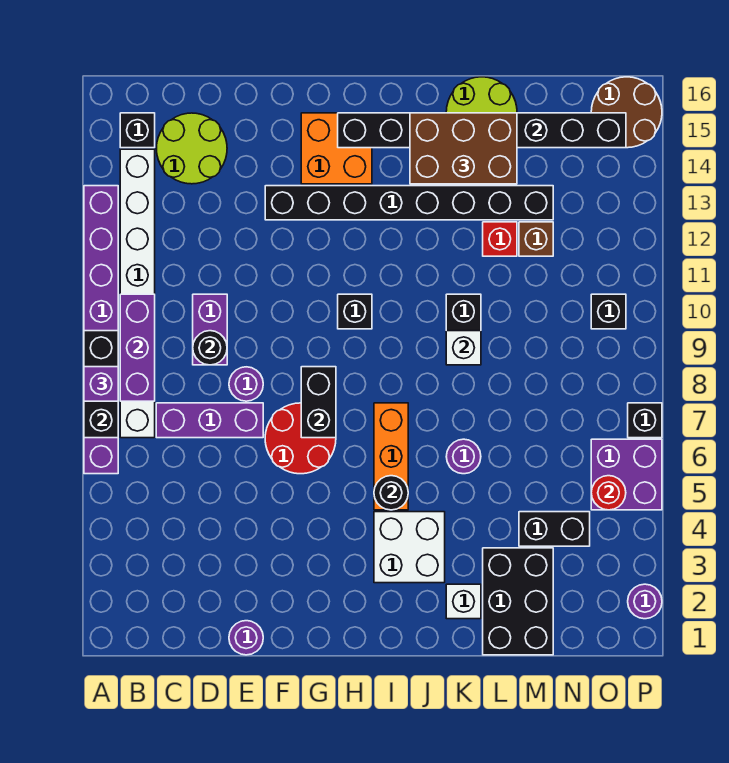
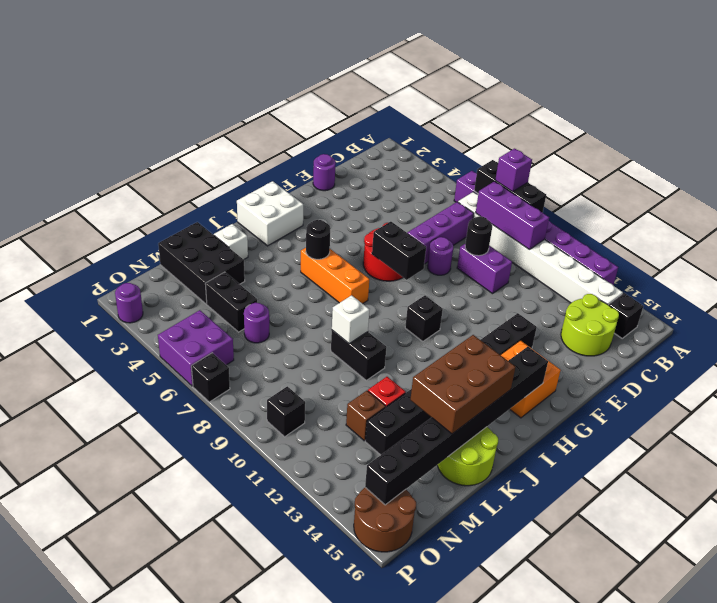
white brick I3:J4 level 1 -> white brick H1:I2 level 1
purple round brick K6 level 1 -> purple round brick M6 level 1
black brick M4:N4 level 1 -> black brick M4:M5 level 1
red round brick O5 level 2 -> none

